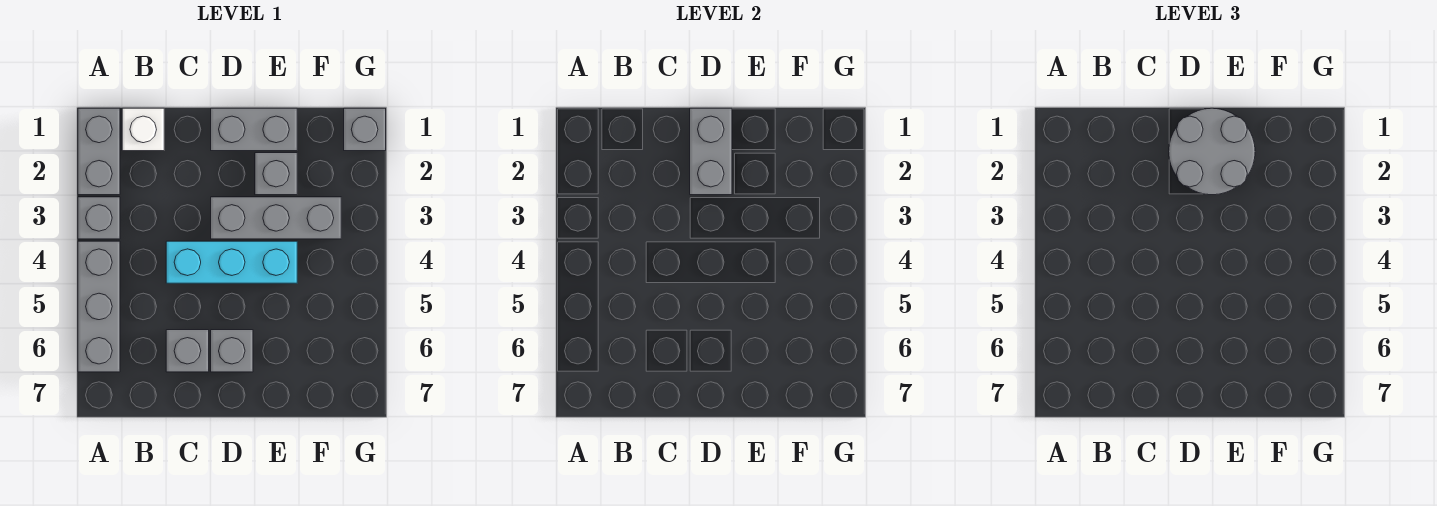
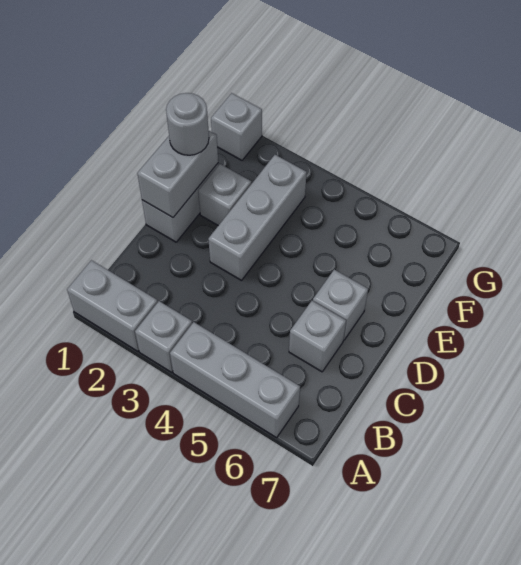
white brick B1 level 1 -> none
cyan brick C4:E4 level 1 -> none
grey brick D1:D2 level 2 -> grey brick D1:E1 level 2
grey round brick D1:E2 level 3 -> grey round brick E1 level 3

